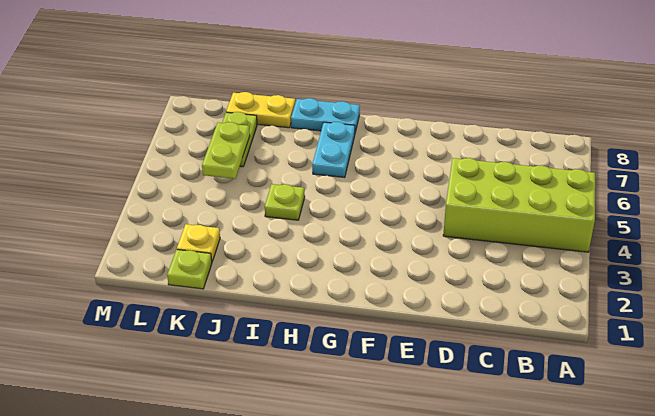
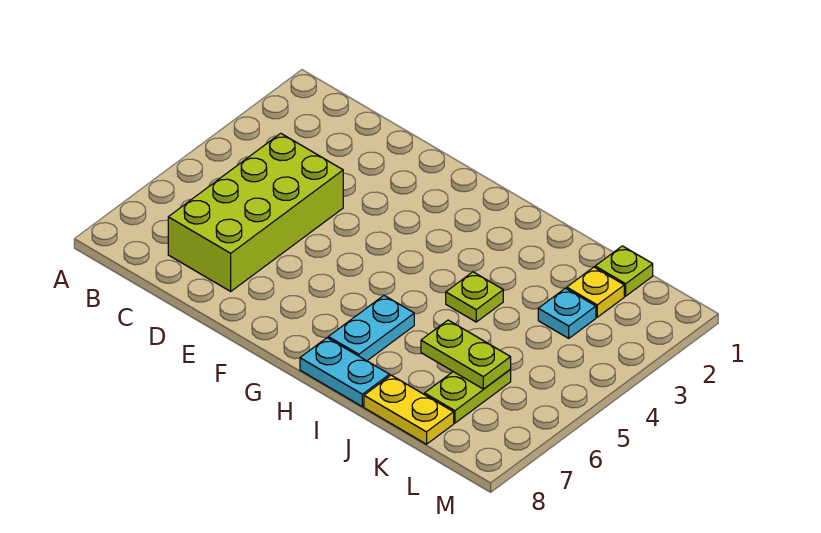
lime brick A4:D5 level 1 -> lime brick C4:D7 level 1
none -> cyan plate K3 level 1
lime plate K5:K6 level 2 -> lime plate J6:K6 level 2

